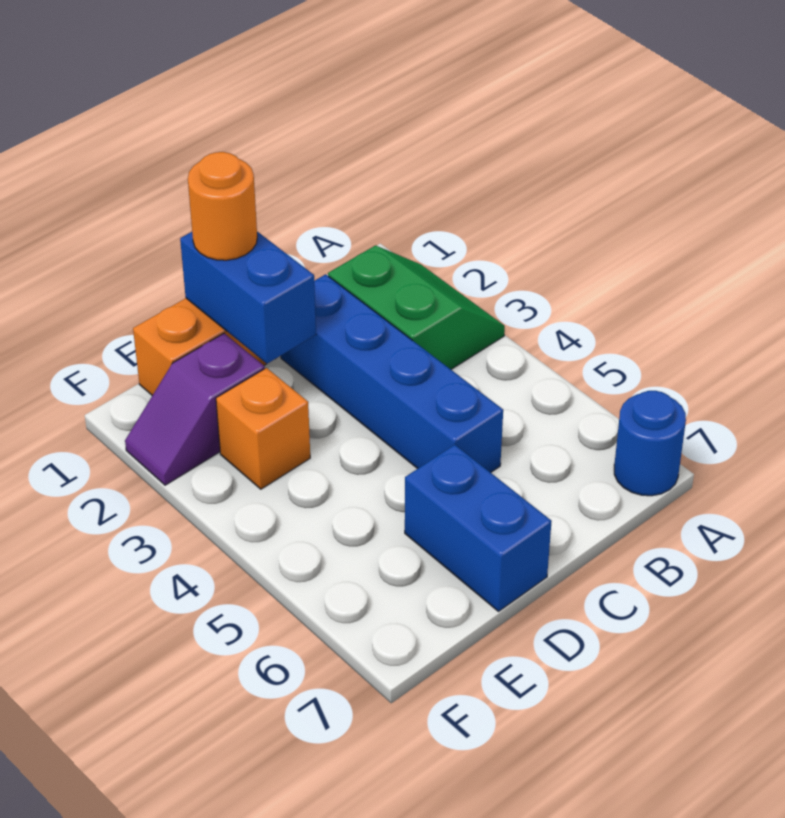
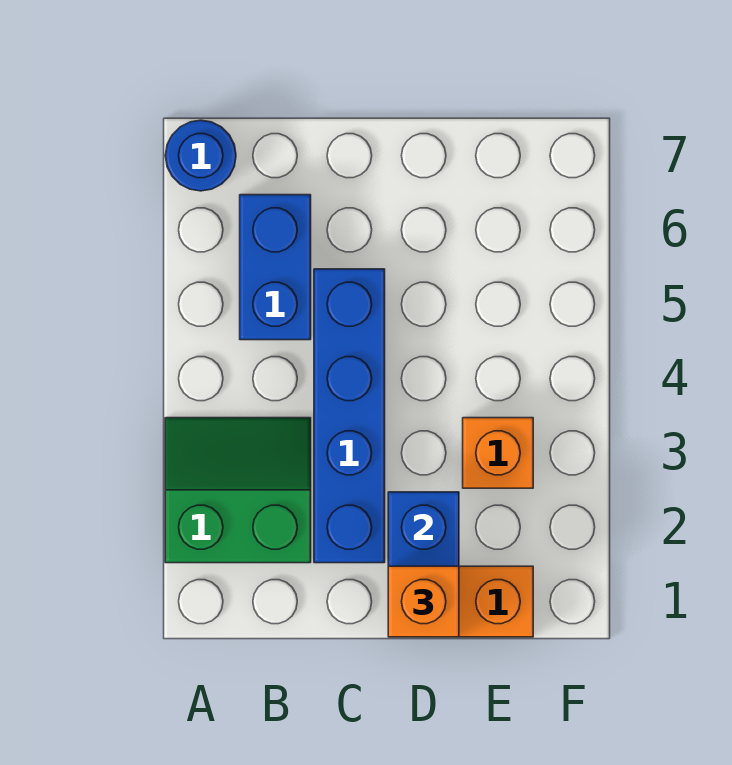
green slope A2:B3 level 1 top B -> green slope A2:B3 level 1 top 2
orange round brick D1 level 3 -> orange brick D1 level 3
blue brick D6:D7 level 1 -> blue brick B5:B6 level 1
purple slope E2:F2 level 1 top E -> none

